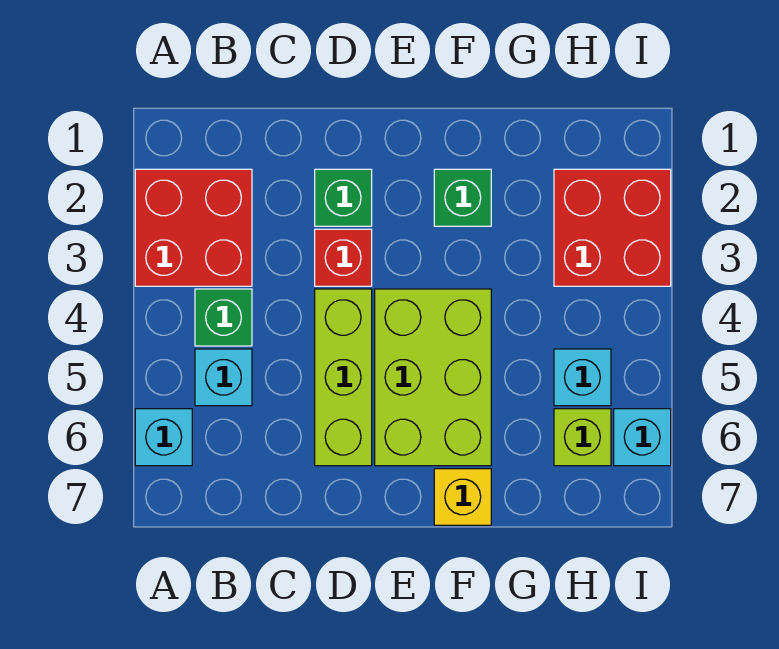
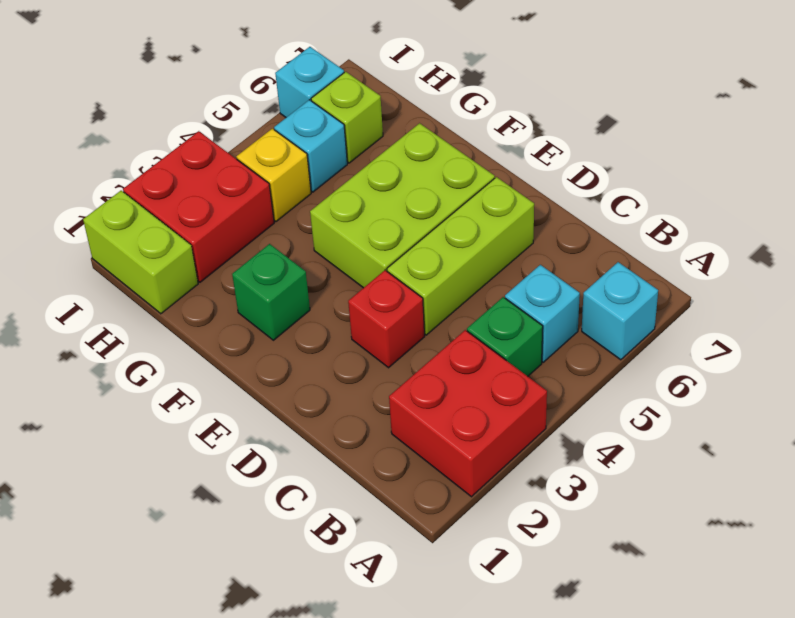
green brick D2 level 1 -> none
yellow brick F7 level 1 -> yellow brick H4 level 1
none -> lime brick H1:I1 level 1

